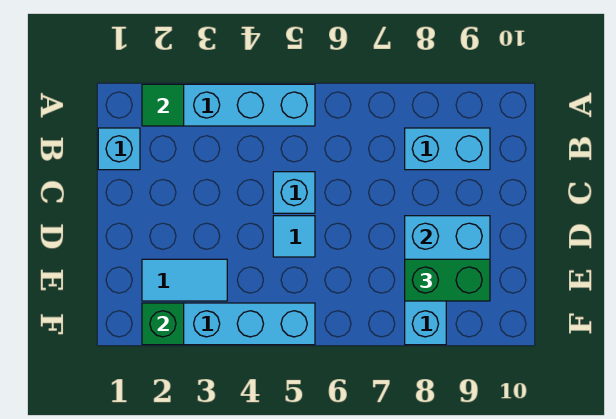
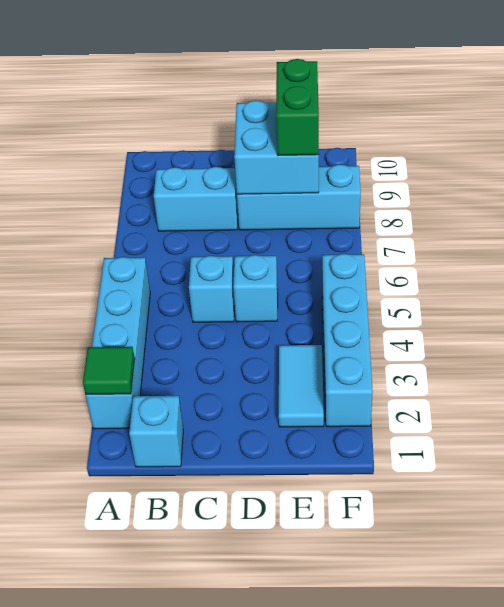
cyan brick B8:B9 level 1 -> cyan brick B8:C8 level 1
cyan tile D5 level 1 -> cyan brick D5 level 1
green brick F2 level 2 -> none

